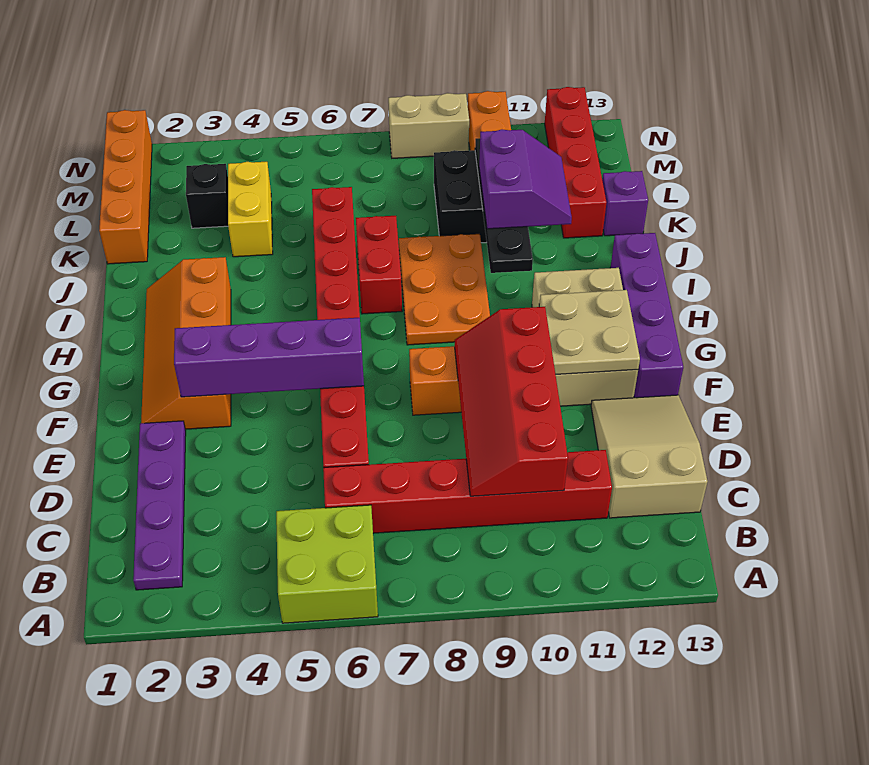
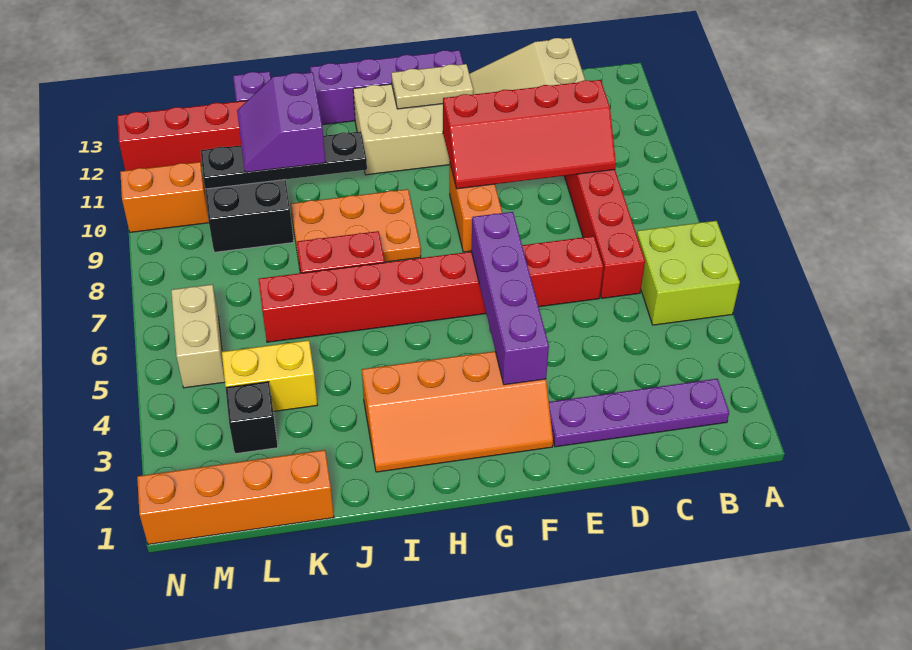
tan plate F11:G12 level 2 -> tan plate F12:G12 level 2
purple slope J10:K11 level 3 top 10 -> purple slope J10:K11 level 3 top J
tan brick N8:N9 level 1 -> tan brick M5:M6 level 1

